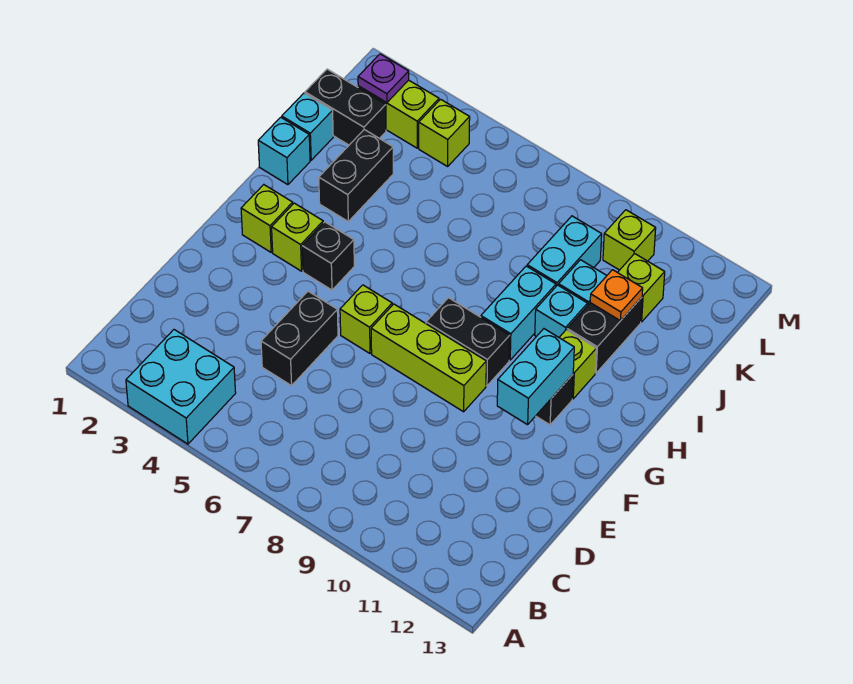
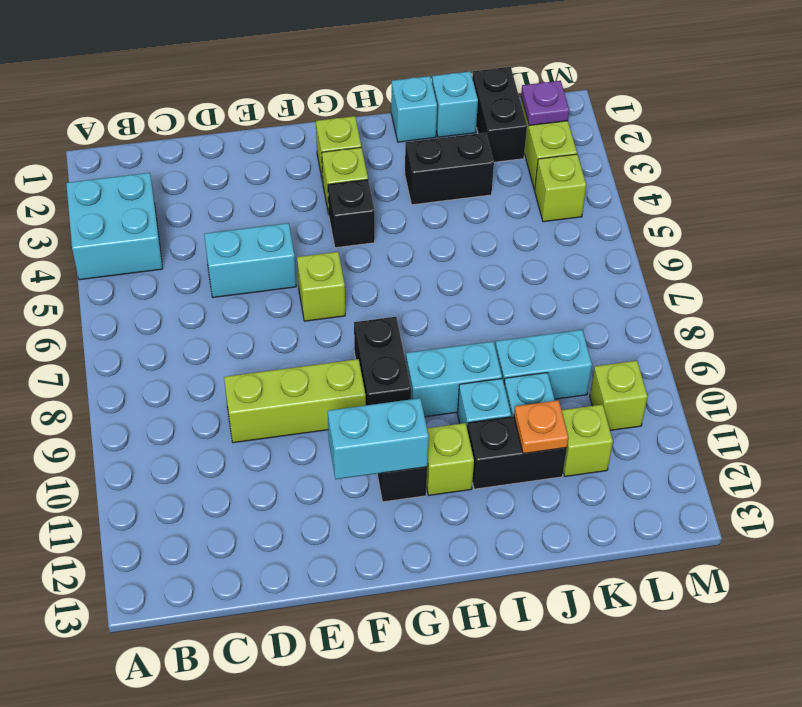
black brick D5:E5 level 1 -> cyan brick D5:E5 level 1
lime brick F7:F9 level 1 -> lime brick D9:F9 level 1

